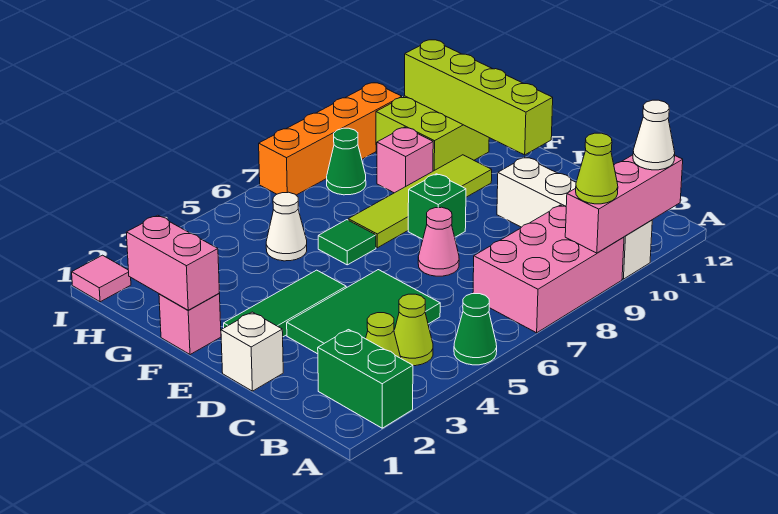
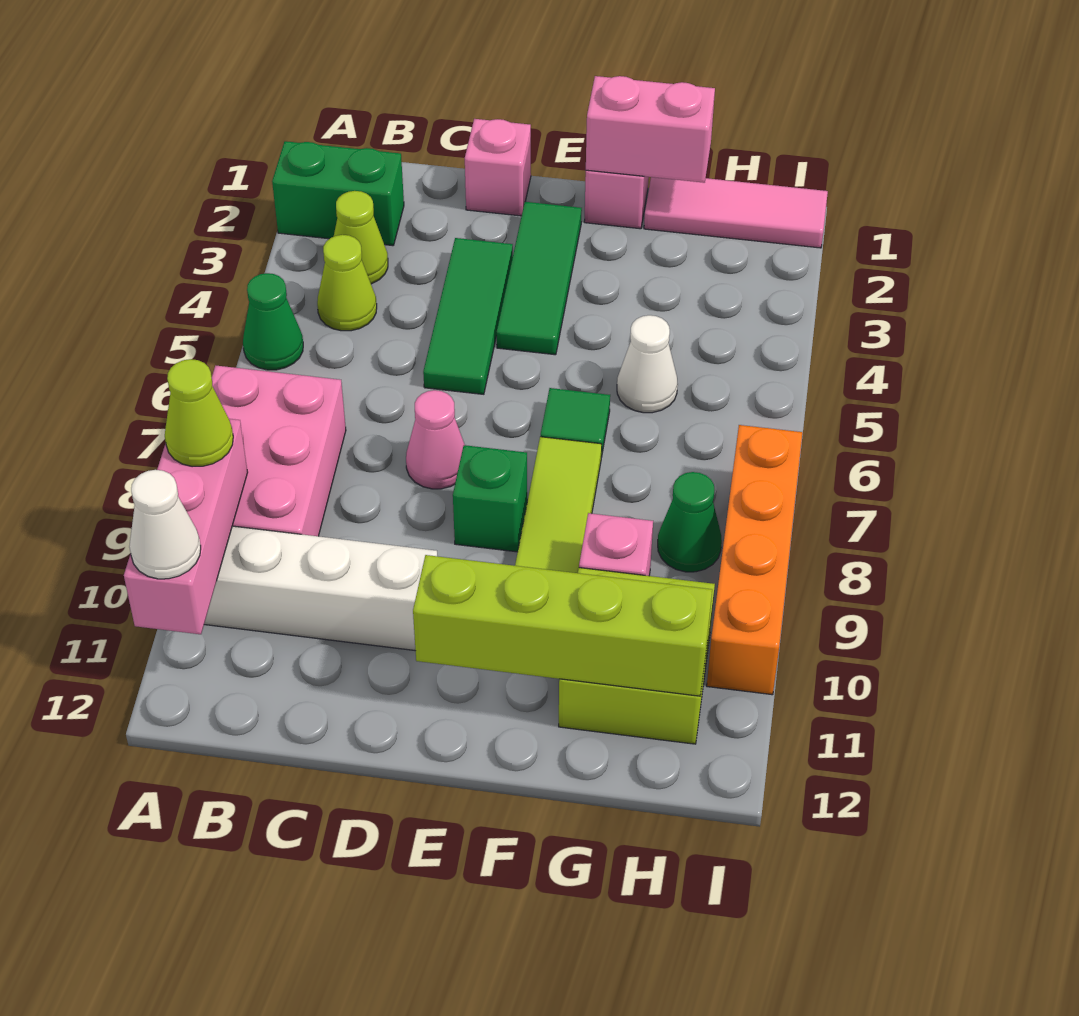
green tile C3:D5 level 1 -> green tile D3:D5 level 1
white brick D1 level 1 -> pink brick D1 level 1
pink tile I1 level 1 -> pink tile G1:I1 level 1

